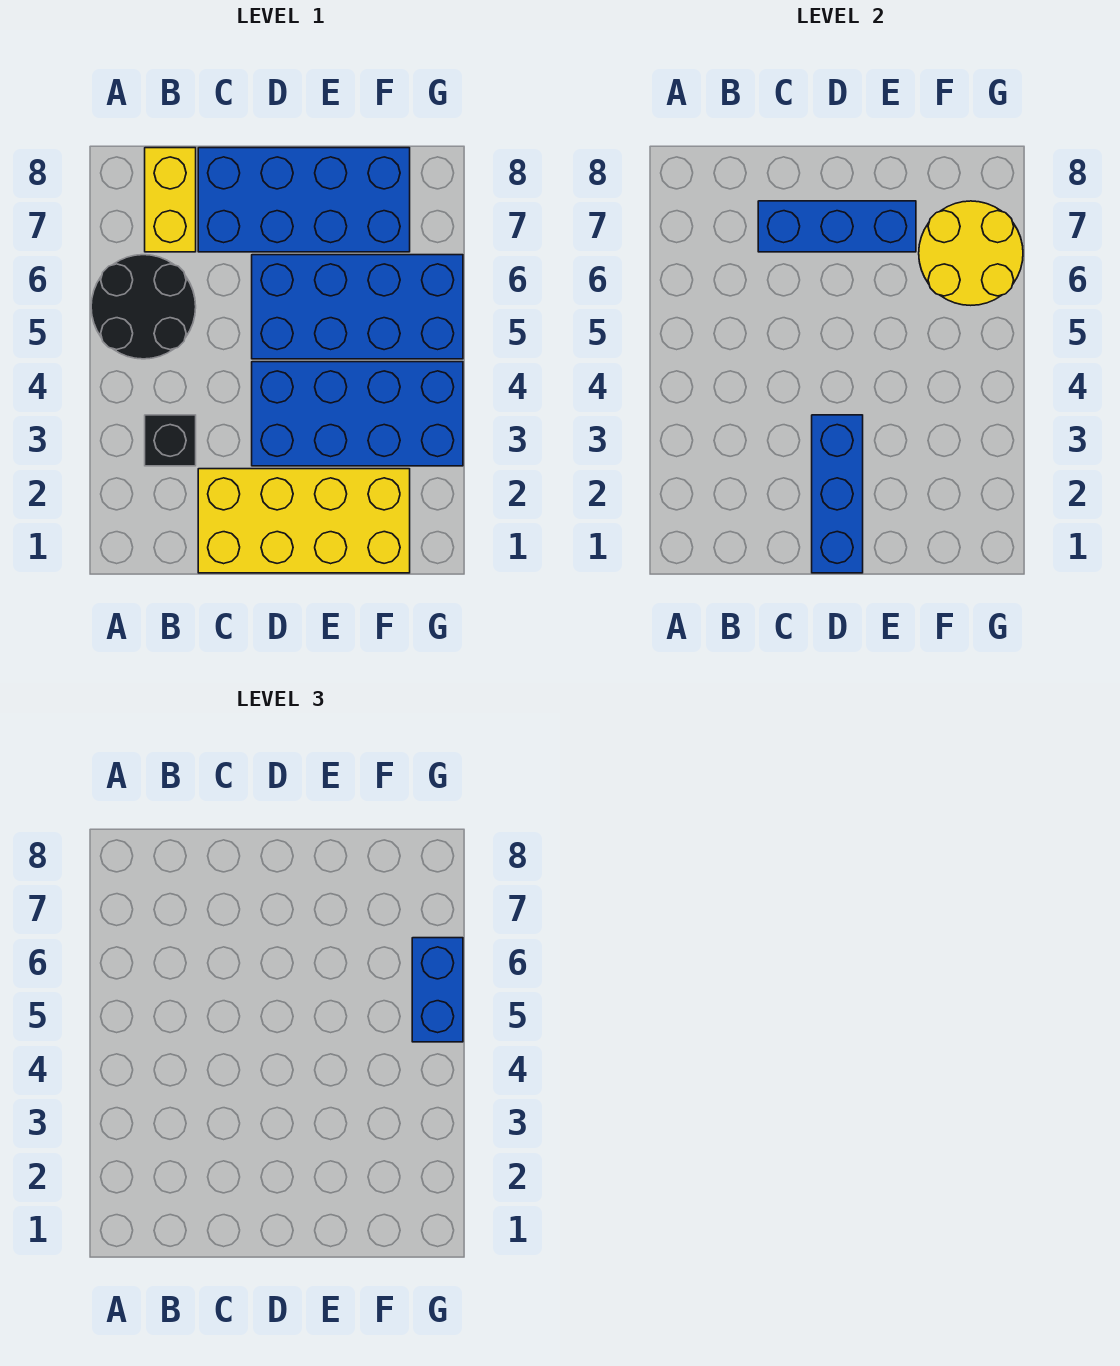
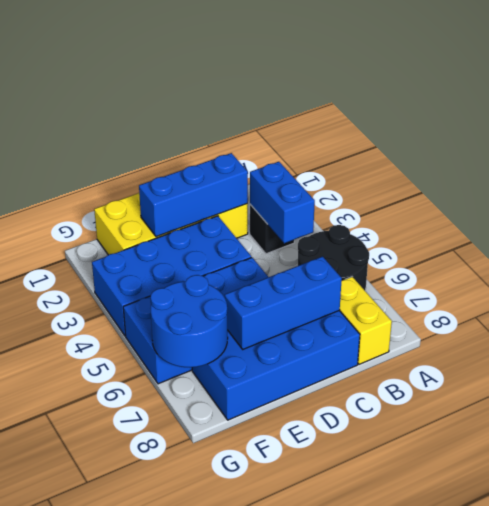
blue brick D1:D3 level 2 -> blue brick C2:E2 level 2
yellow round brick F6:G7 level 2 -> blue round brick F6:G7 level 2
blue brick G5:G6 level 3 -> blue brick B3:B4 level 2

